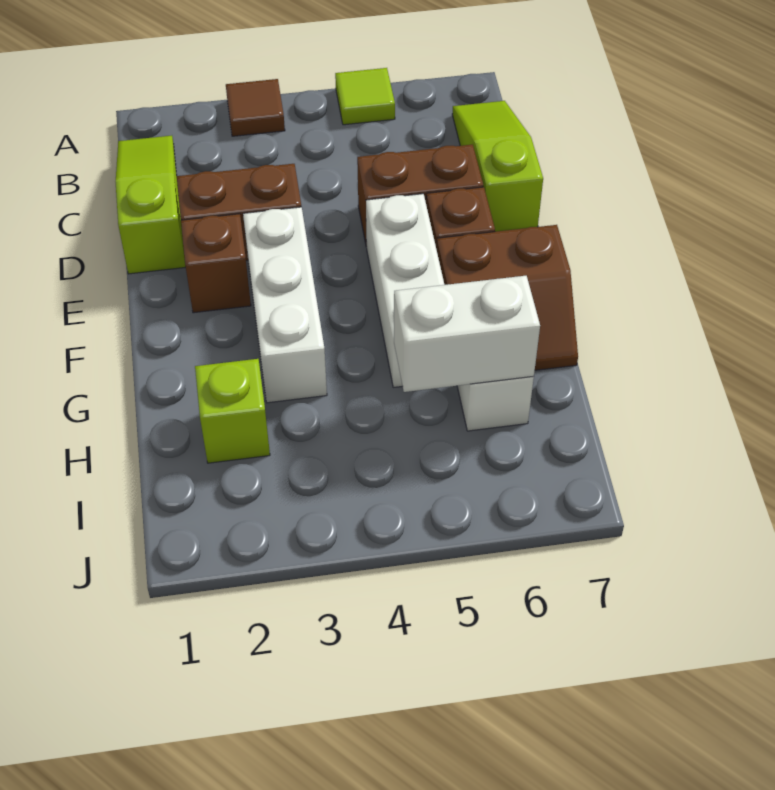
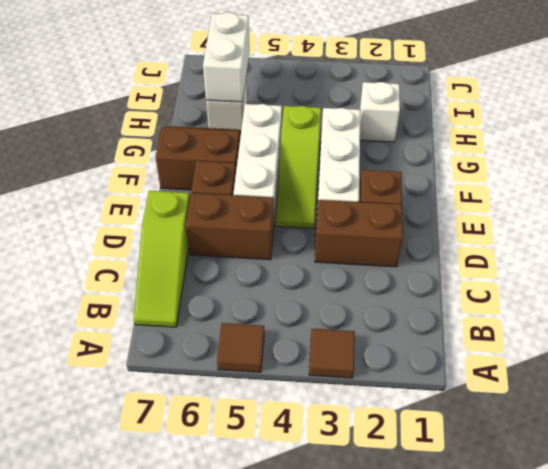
lime tile A5 level 1 -> brown tile A5 level 1
lime slope B1:D1 level 1 top D -> lime slope E4:G4 level 1 top G
lime brick H2 level 1 -> white brick H2 level 1
white brick H5:H6 level 2 -> white brick H6:I6 level 2

